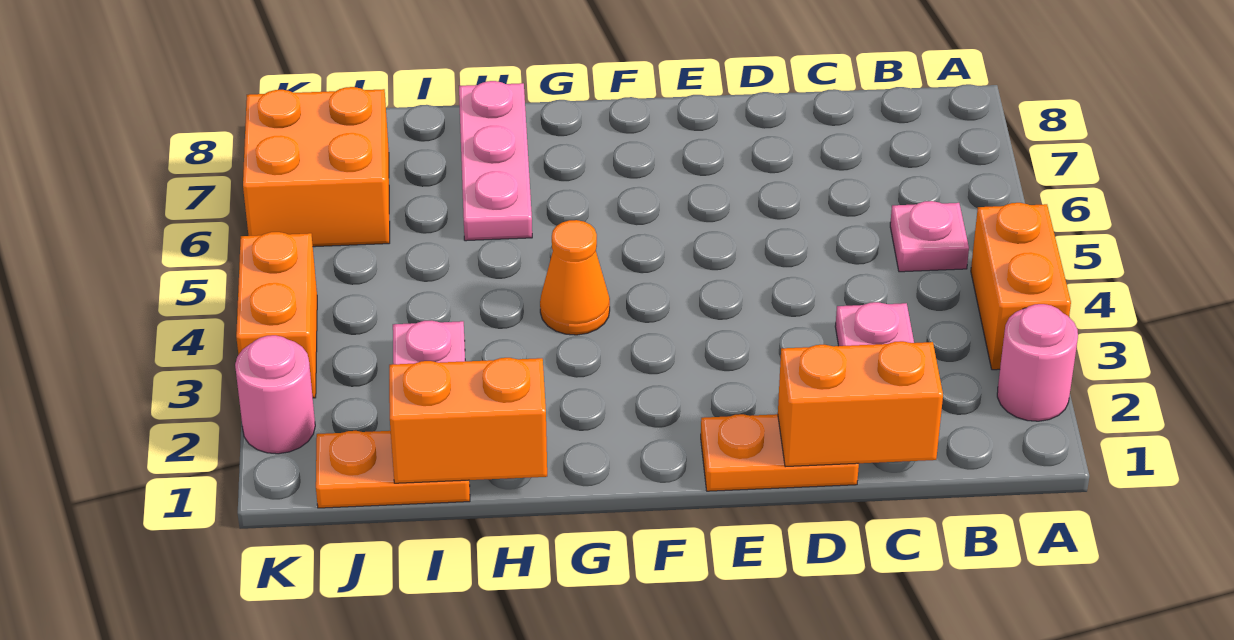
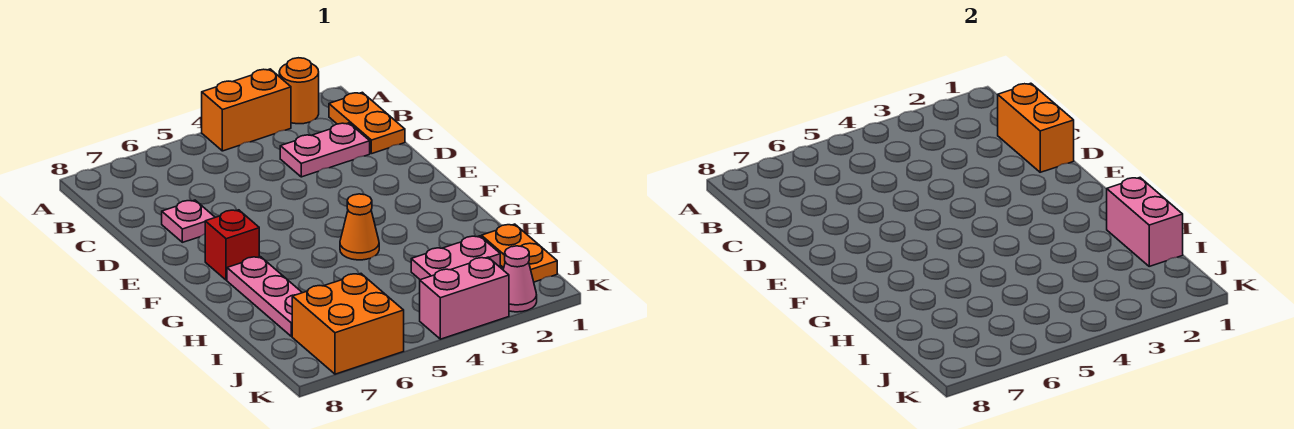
pink round brick A2 level 1 -> orange round brick A2 level 1
pink plate B5 level 1 -> pink plate D7 level 1
orange plate D1:E1 level 1 -> orange plate B1:C1 level 1
none -> red brick F7 level 1
orange brick H1:I1 level 2 -> pink brick H1:I1 level 2
pink plate H6:H8 level 1 -> pink plate G7:I7 level 1
pink round brick K2 level 1 -> pink cone K2 level 1
orange brick K3:K4 level 1 -> pink brick K3:K4 level 1

